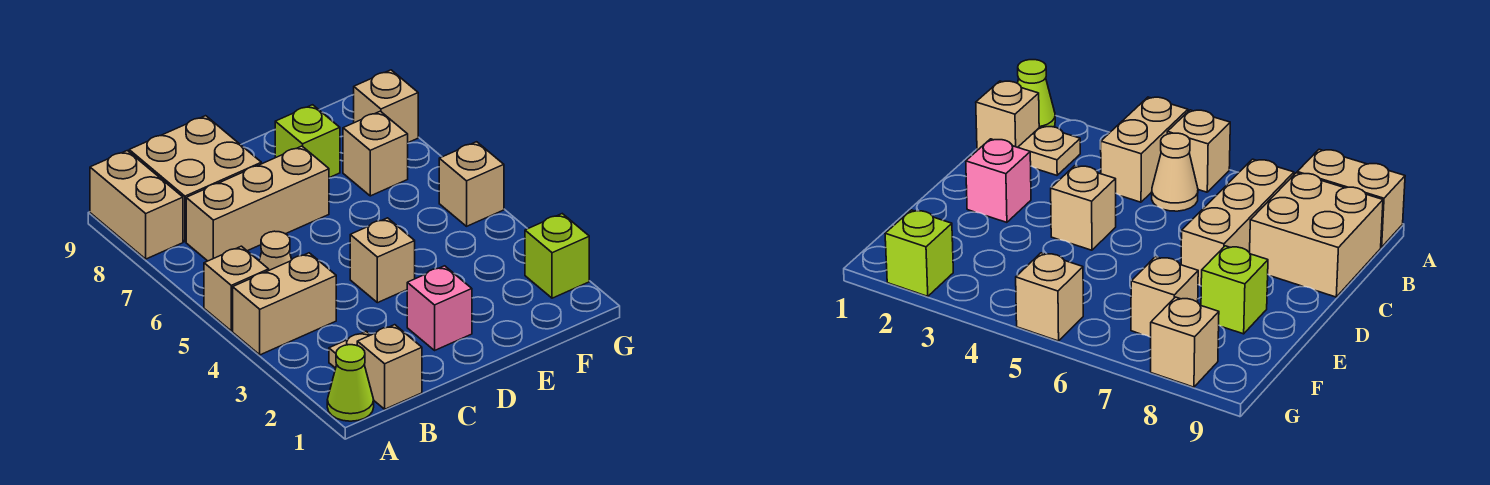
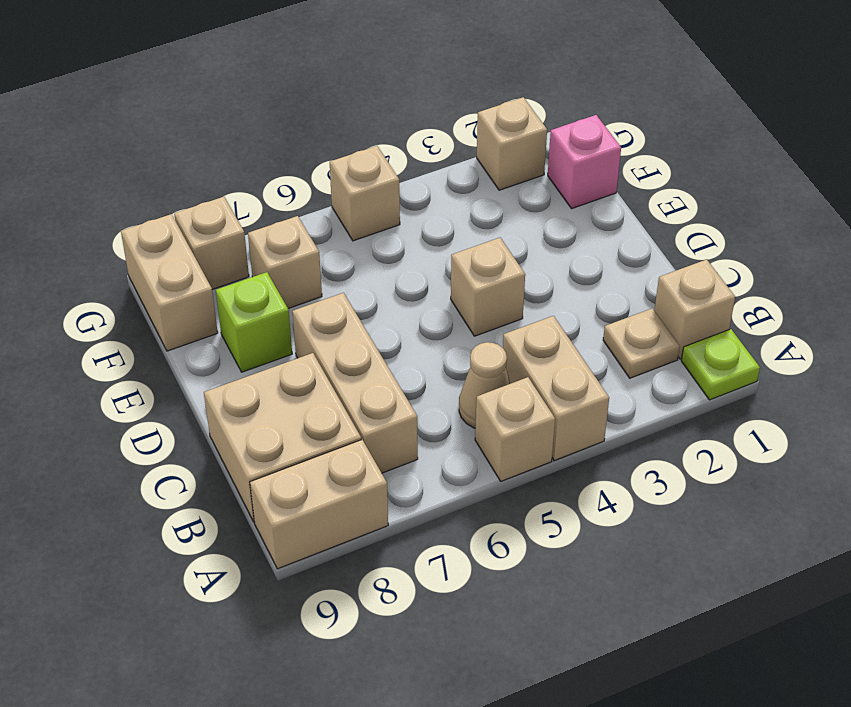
lime cone A1 level 1 -> lime plate A1 level 1
pink brick D2 level 1 -> pink brick F1 level 1
none -> tan brick F9:G9 level 1
lime brick G2 level 1 -> tan brick G2 level 1

